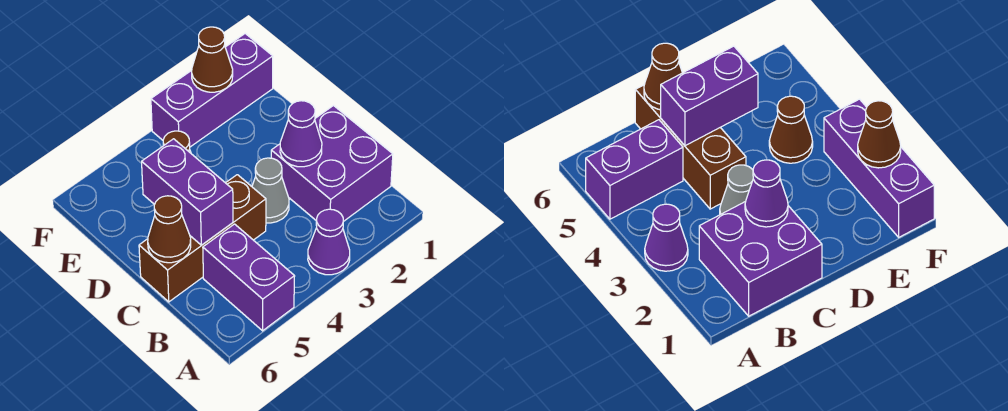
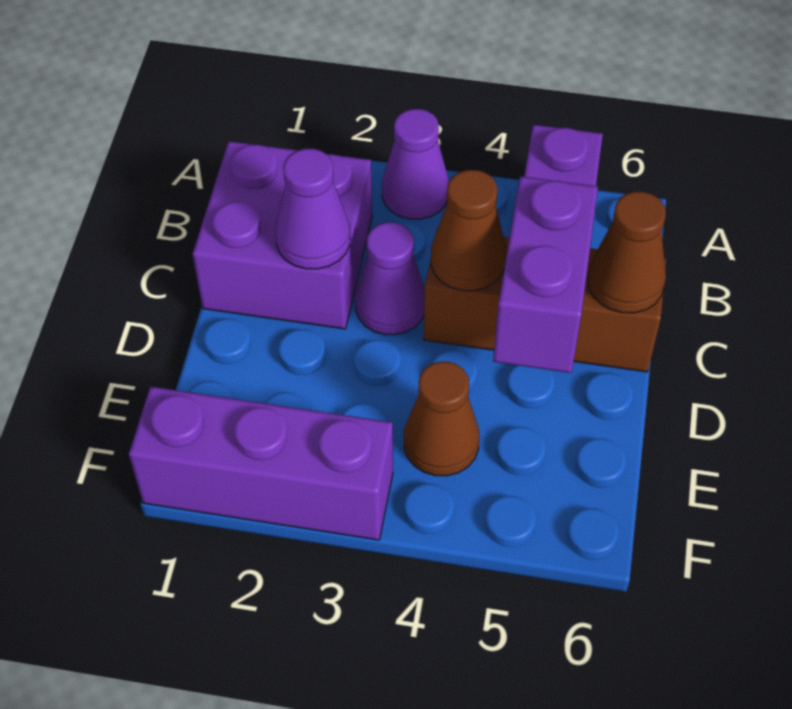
grey cone C3 level 1 -> purple cone C3 level 1
brown cone F2 level 2 -> brown cone C4 level 2

